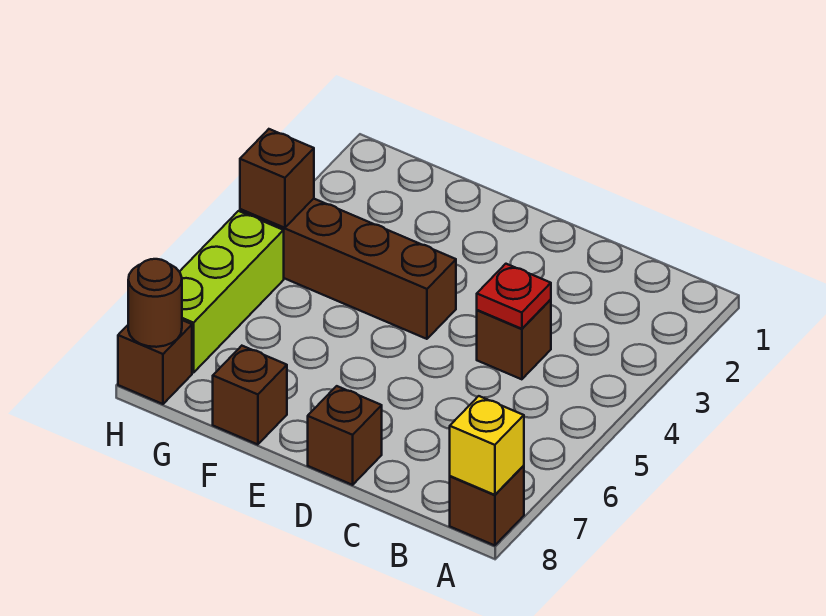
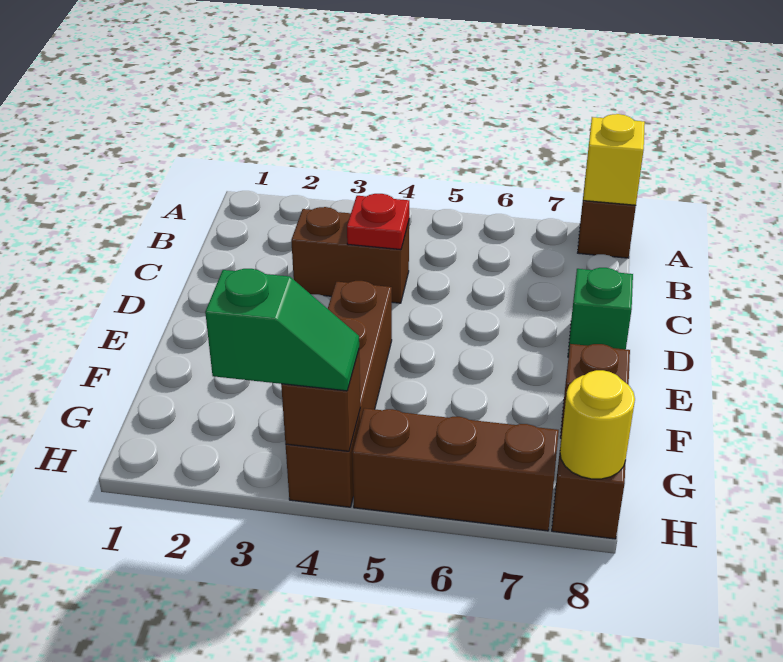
brown brick C4 level 1 -> brown brick C3:C4 level 1
brown brick D8 level 1 -> green brick D8 level 1
none -> green slope H3:H4 level 3 top 3
lime brick H5:H7 level 1 -> brown brick H5:H7 level 1
brown round brick H8 level 2 -> yellow round brick H8 level 2

